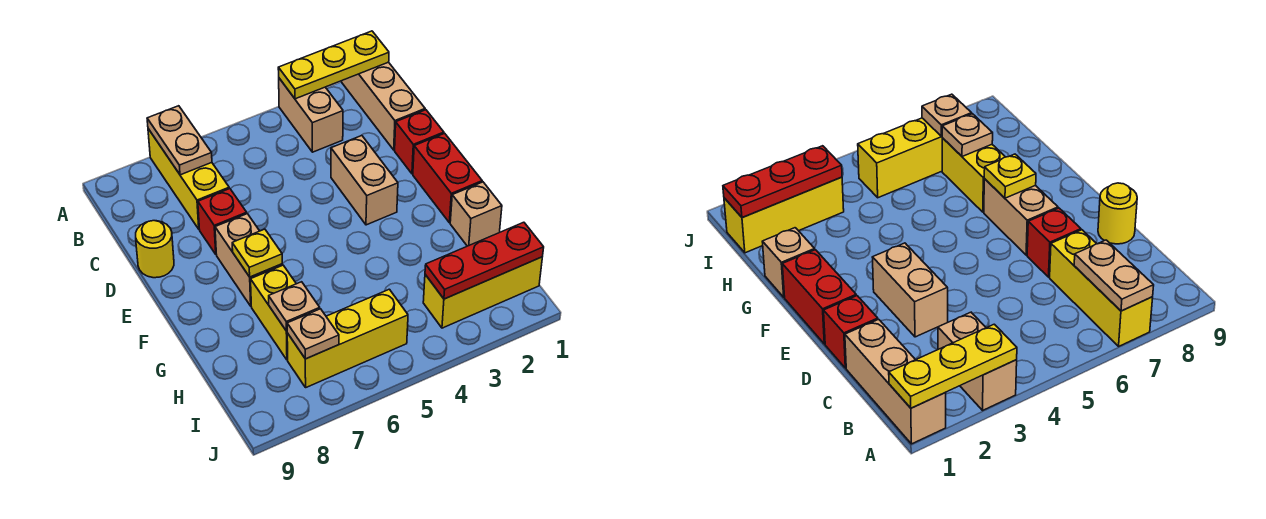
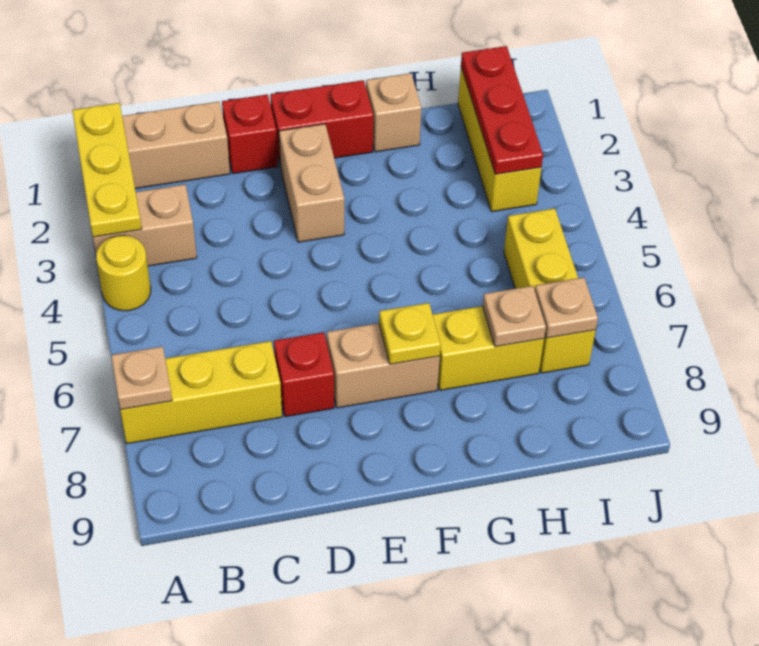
tan plate A7:B7 level 2 -> tan plate A7 level 2
tan brick D3:E3 level 1 -> tan brick E2:E3 level 1
yellow round brick D9 level 1 -> yellow round brick A4 level 1

